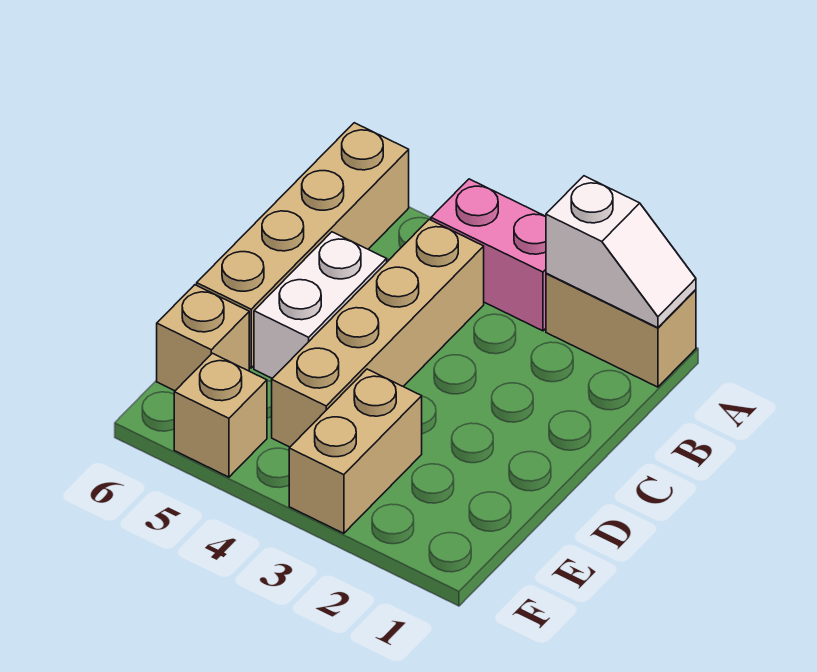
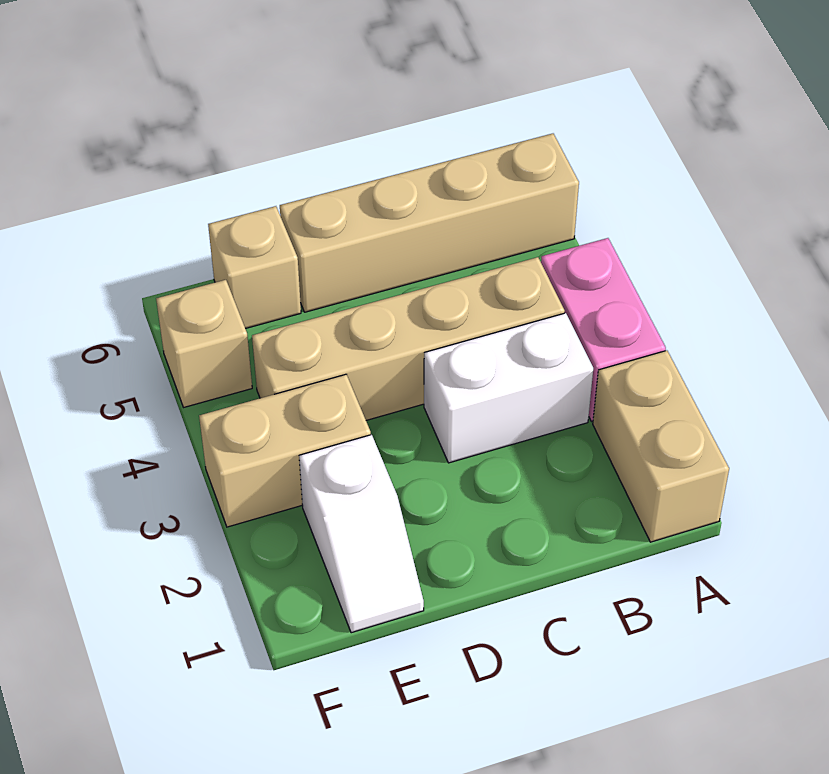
white slope A1:A2 level 2 top 2 -> white slope E1:E2 level 1 top 2
white brick C5:D5 level 1 -> white brick B3:C3 level 1

